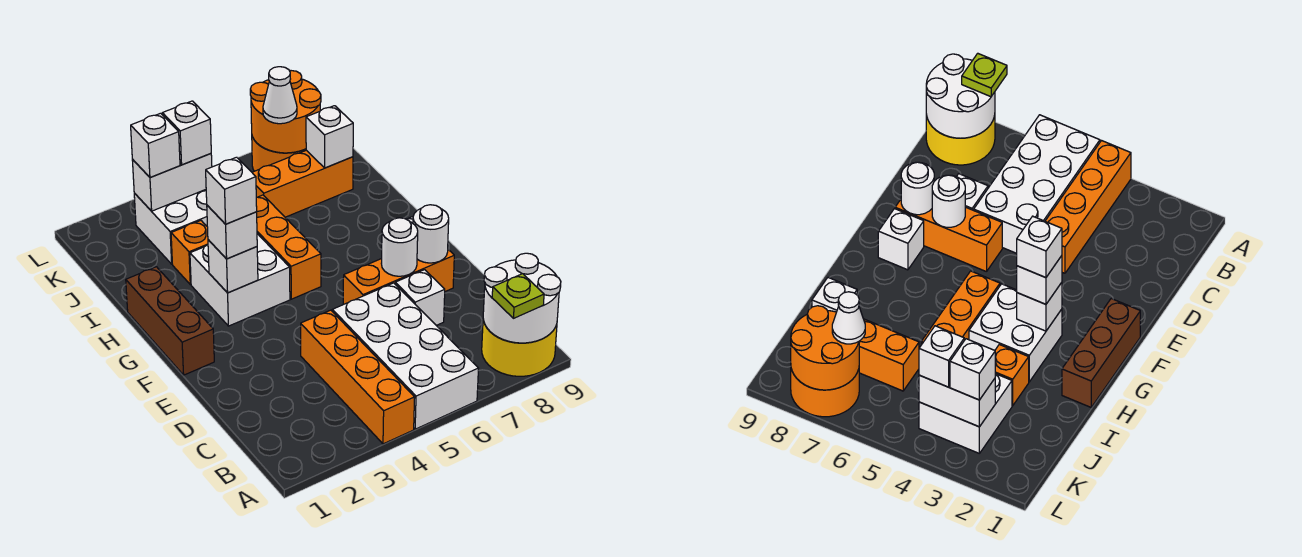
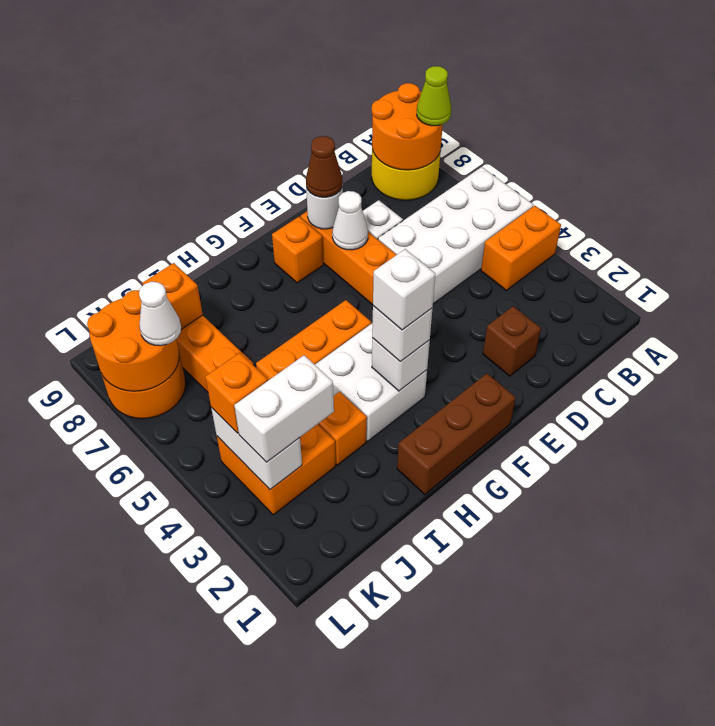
orange brick A4:D4 level 1 -> orange brick A4:B4 level 1
white round brick A8:B9 level 2 -> orange round brick A8:B9 level 2
lime plate A8 level 3 -> lime cone A8 level 3
none -> brown brick D2 level 1
white round brick E7 level 2 -> white cone E7 level 2
none -> brown cone E8 level 3
white brick F8 level 1 -> orange brick F8 level 1
white brick J3:K4 level 1 -> orange brick J3:K4 level 1
white brick J8 level 2 -> orange brick J8 level 2
white brick K3 level 3 -> white brick J3:K3 level 3
white brick K4 level 3 -> orange brick K4 level 3

